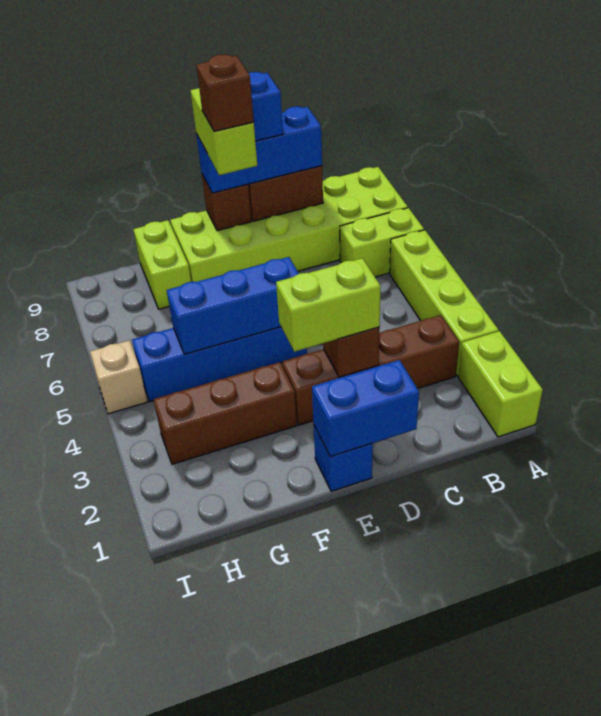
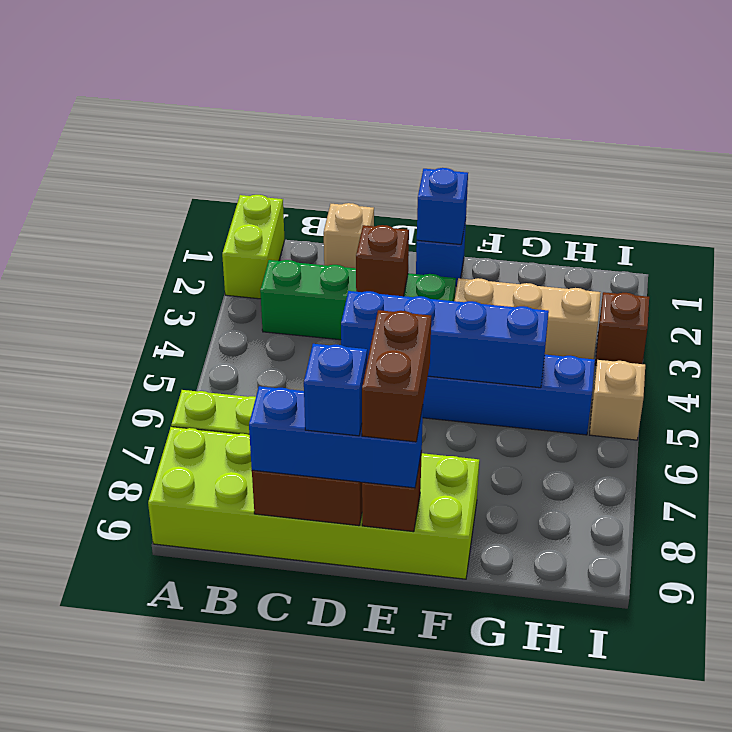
lime brick A3:A6 level 1 -> none
brown brick B3:E3 level 1 -> green brick B3:E3 level 1
none -> tan brick C1 level 1
blue brick D1:E1 level 2 -> blue brick E1 level 2
lime brick D3:E3 level 3 -> none
blue brick E5:G5 level 2 -> blue brick D5:G5 level 2
lime brick E8:E9 level 4 -> brown brick E8:E9 level 4
brown brick E8 level 5 -> brown brick I3 level 1
brown brick F3:H3 level 1 -> tan brick F3:H3 level 1
lime brick G8:G9 level 1 -> none

